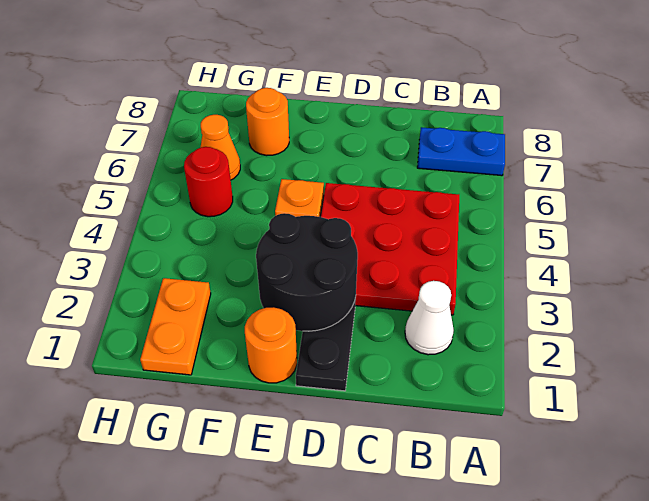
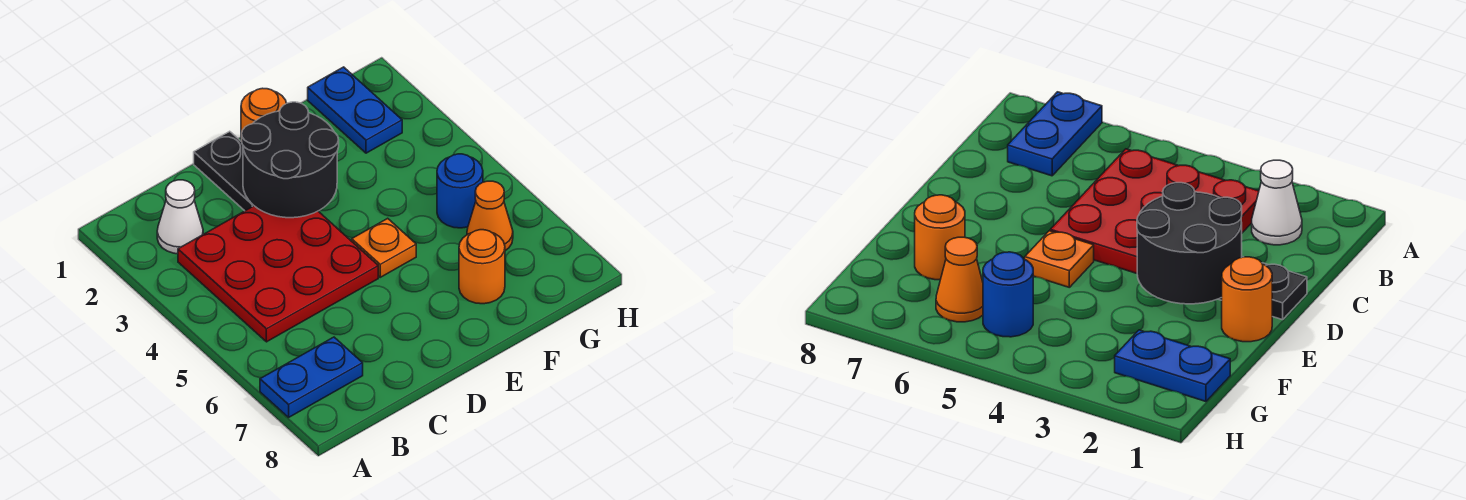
orange plate G1:G2 level 1 -> blue plate G1:G2 level 1
red round brick G5 level 1 -> blue round brick G5 level 1

